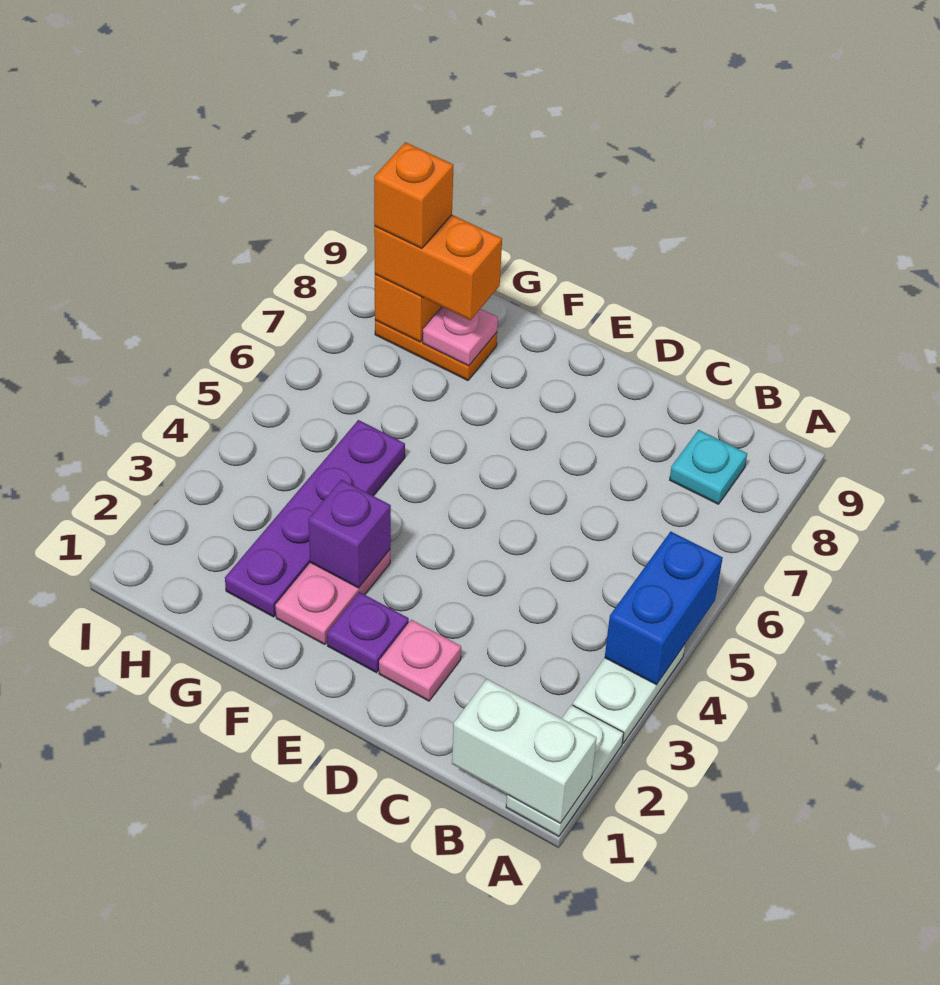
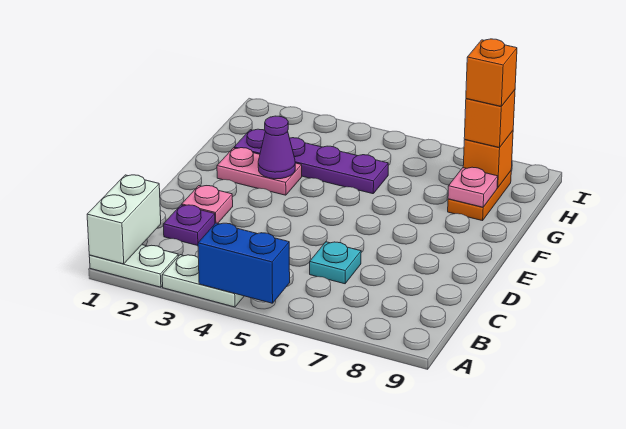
cyan plate B8 level 1 -> cyan plate C6 level 1
purple plate E2 level 1 -> purple plate C2 level 1
purple brick F3 level 2 -> purple cone F3 level 2
orange brick G8:H8 level 3 -> orange brick H8 level 3

